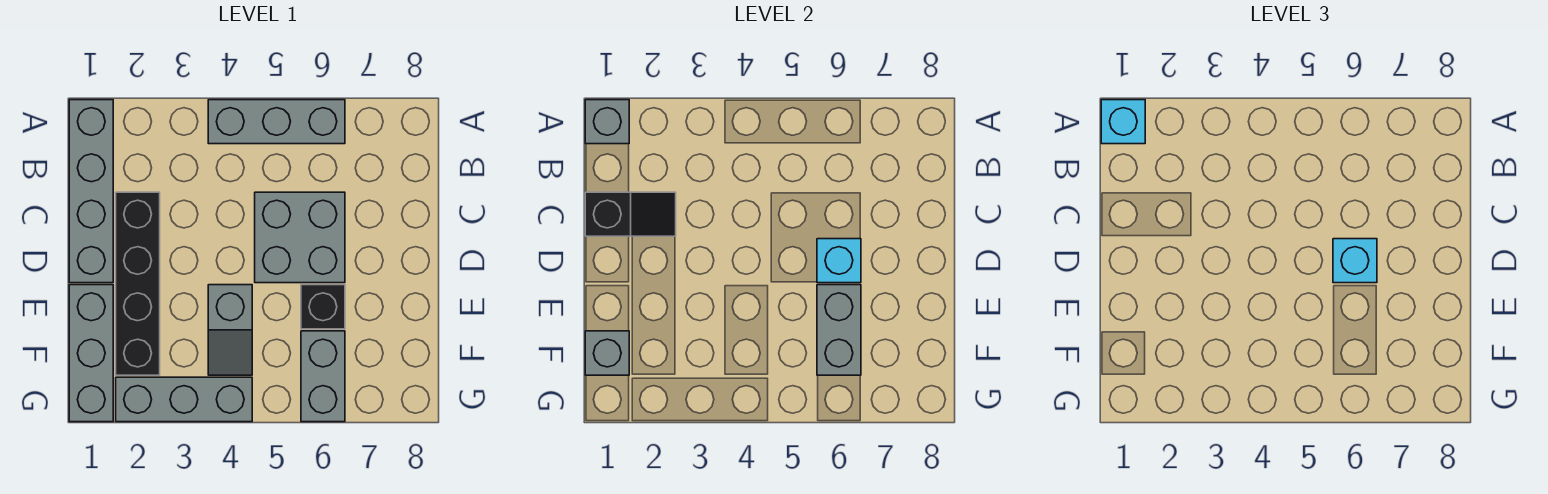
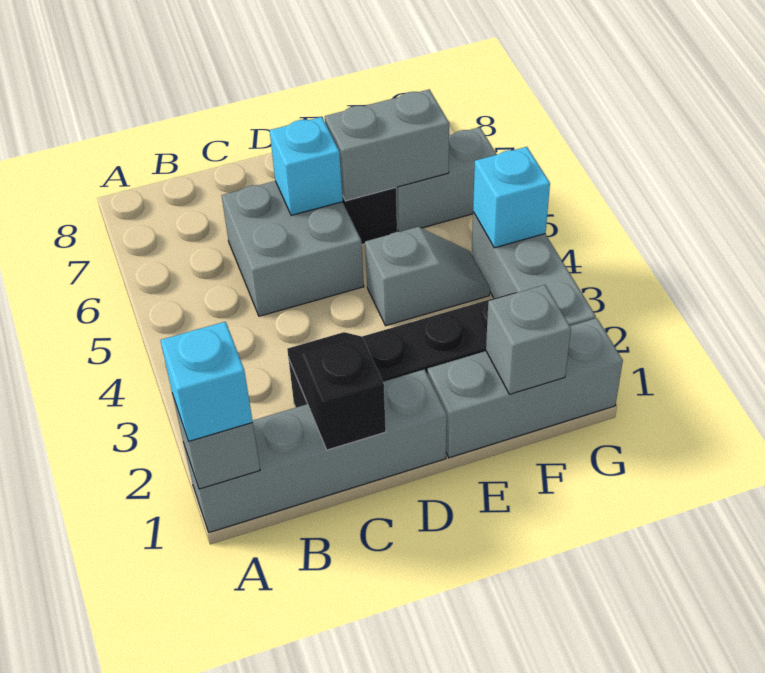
grey brick A4:A6 level 1 -> none
cyan brick D6 level 3 -> cyan brick G4 level 2

